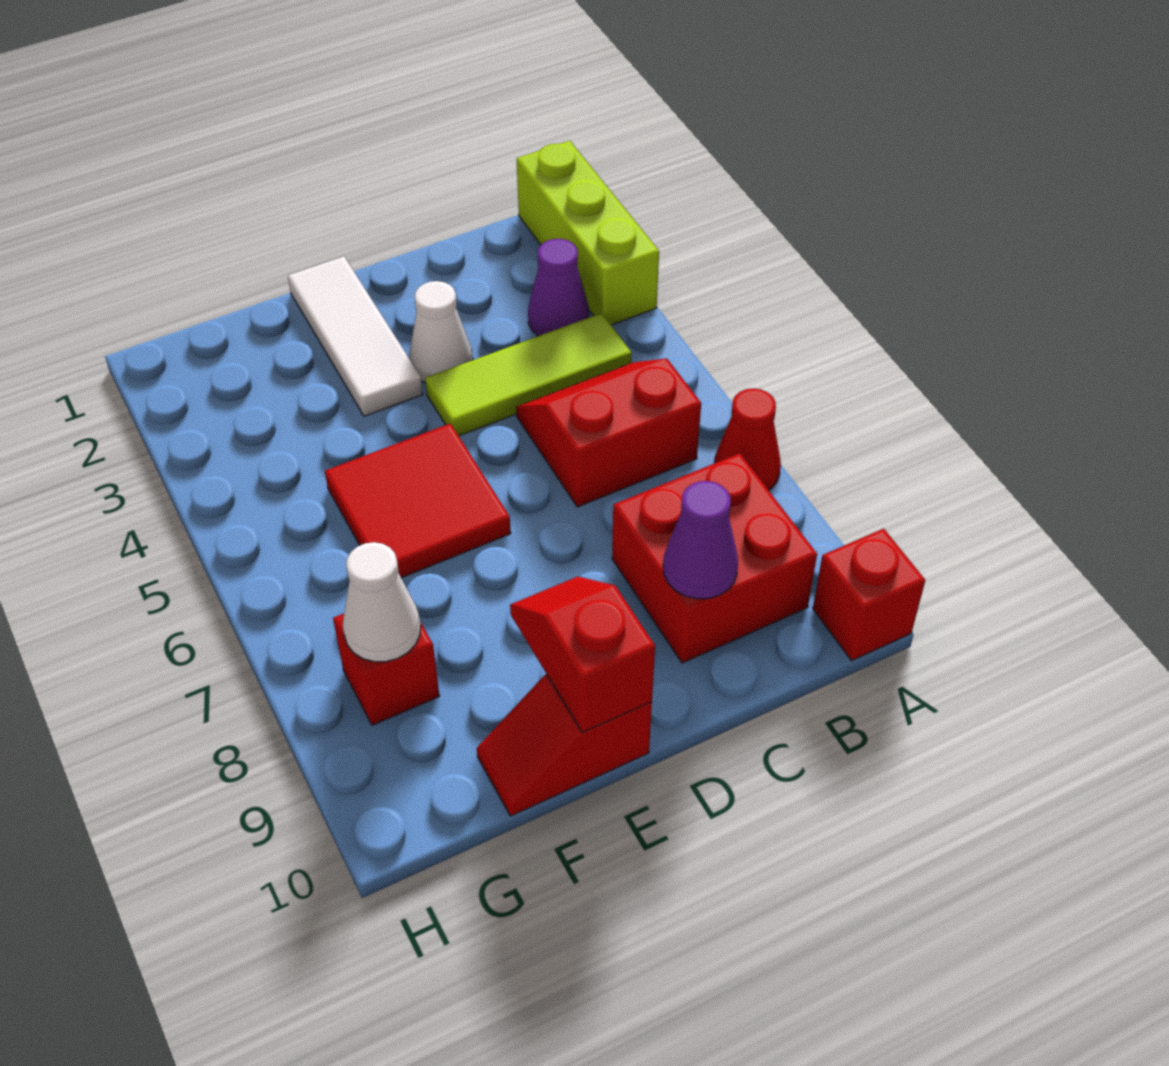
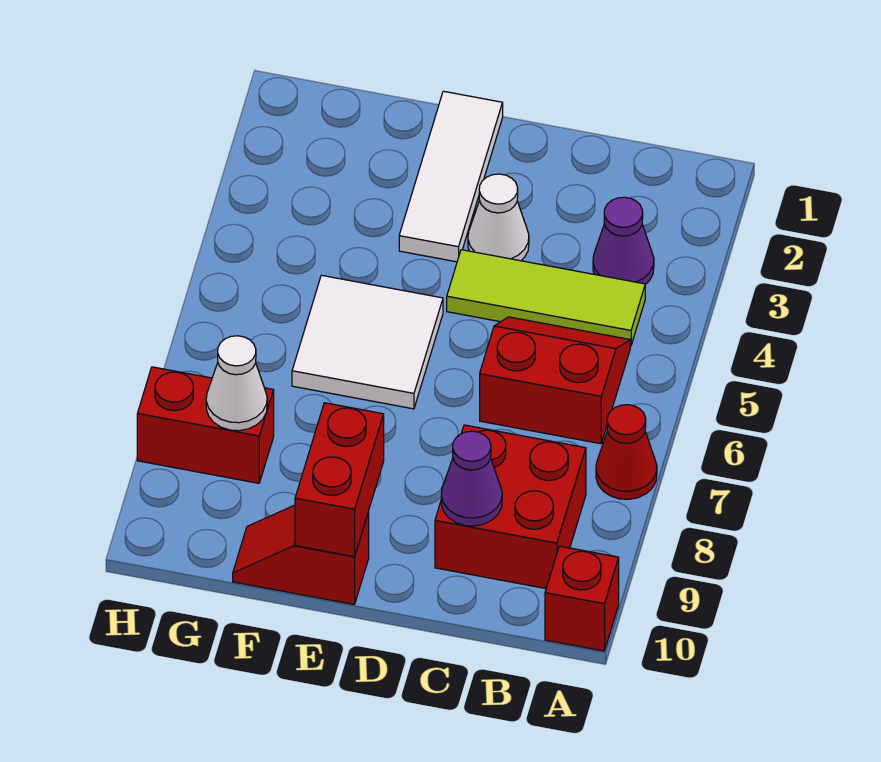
lime brick A1:A3 level 1 -> none
red tile E5:F6 level 1 -> white tile E5:F6 level 1
red slope E9:E10 level 2 top 10 -> red brick E9:E10 level 2
red brick G8 level 1 -> red brick G8:H8 level 1

